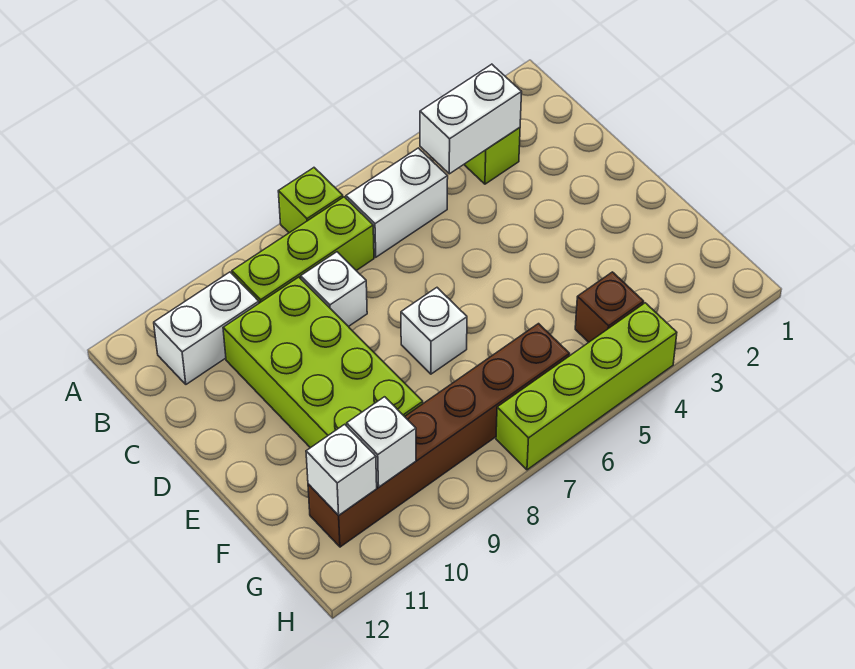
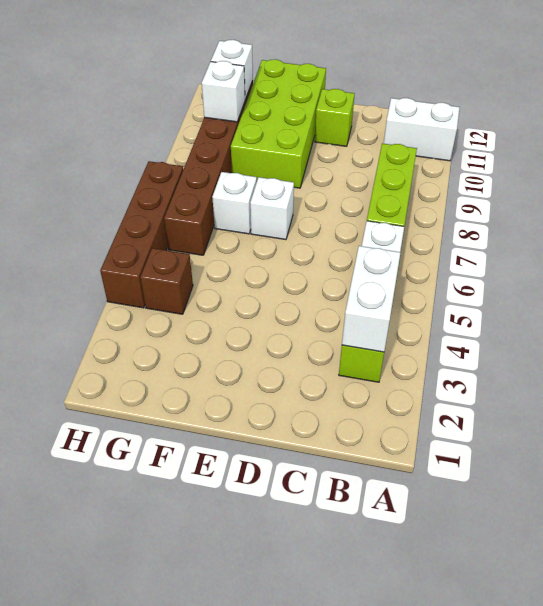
lime brick A7 level 1 -> lime brick D11 level 1
white brick B10:B11 level 1 -> white brick A11:B11 level 1
white brick C8 level 1 -> white brick F7 level 1
lime brick C9:F10 level 1 -> lime brick E9:F12 level 1
lime brick H4:H7 level 1 -> brown brick H4:H7 level 1

